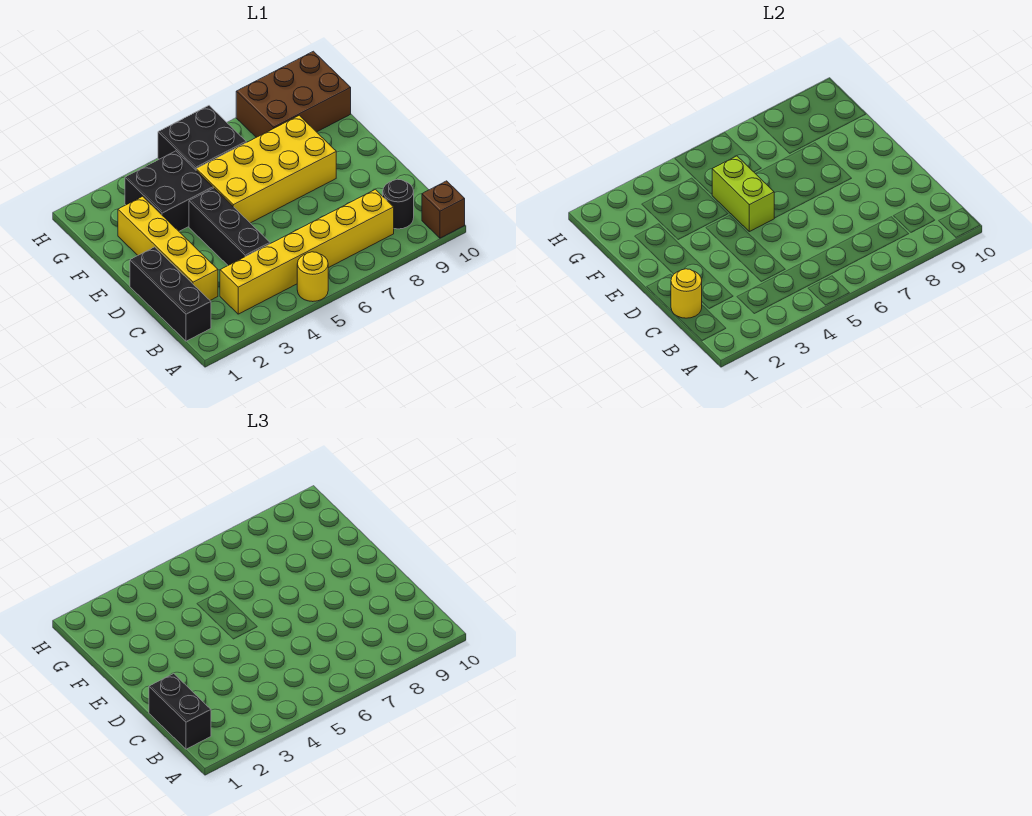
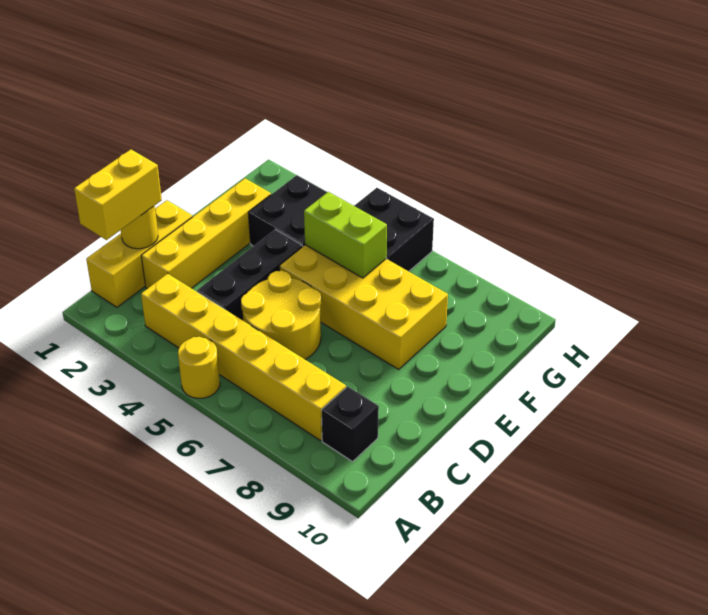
brown brick A10 level 1 -> none
black brick B1:D1 level 1 -> yellow brick B1:D1 level 1
black brick B1:C1 level 3 -> yellow brick B1:C1 level 3
black round brick B9 level 1 -> black brick B9 level 1
none -> yellow round brick C5:D6 level 1
lime brick E5:F5 level 2 -> lime brick F5:F6 level 2
brown brick G8:H10 level 1 -> none

